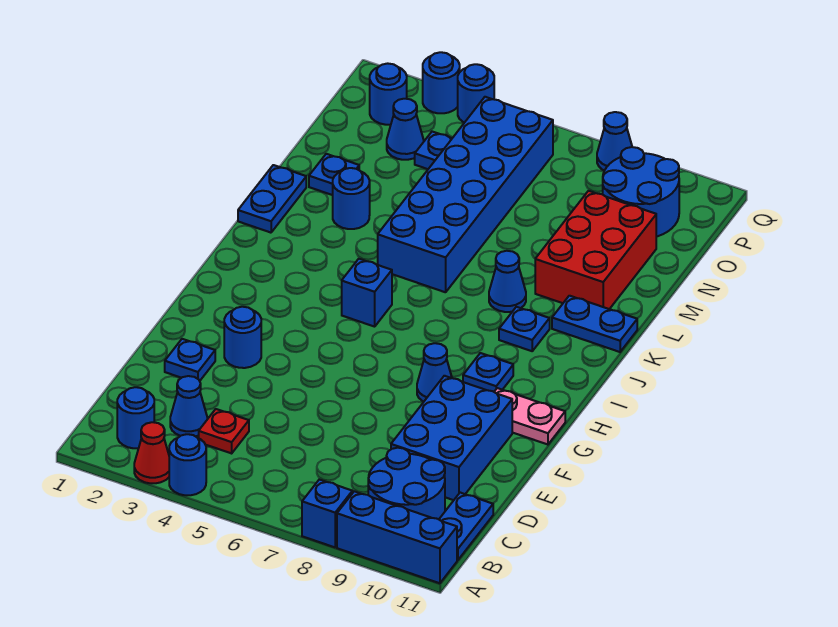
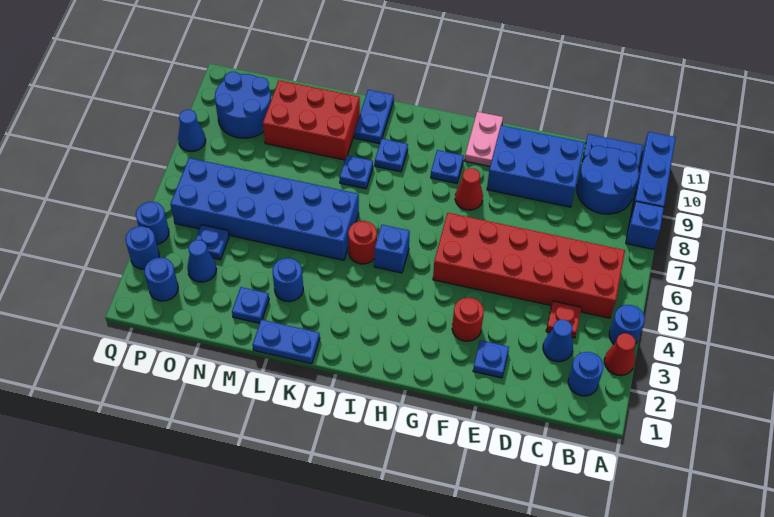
none -> red brick B5:G6 level 1
blue round brick F3 level 1 -> red round brick F3 level 1
blue cone G8 level 1 -> red cone G8 level 1
none -> red round brick J5 level 1
blue cone K8 level 1 -> blue plate K8 level 1

